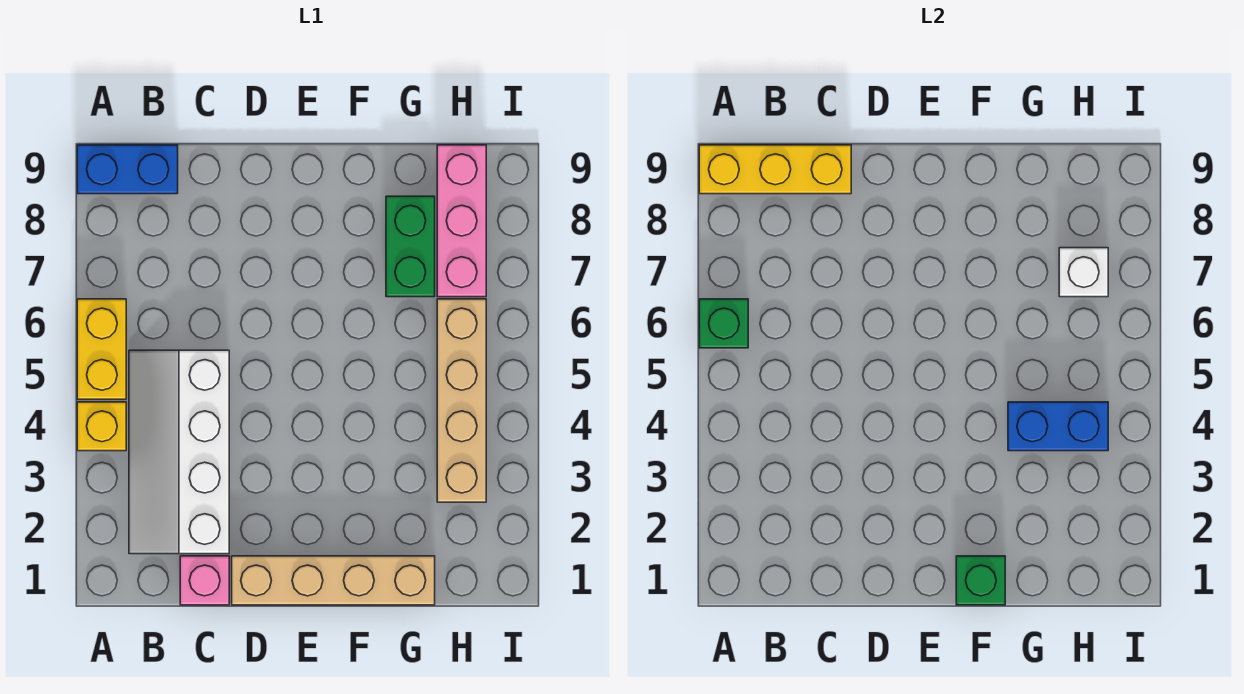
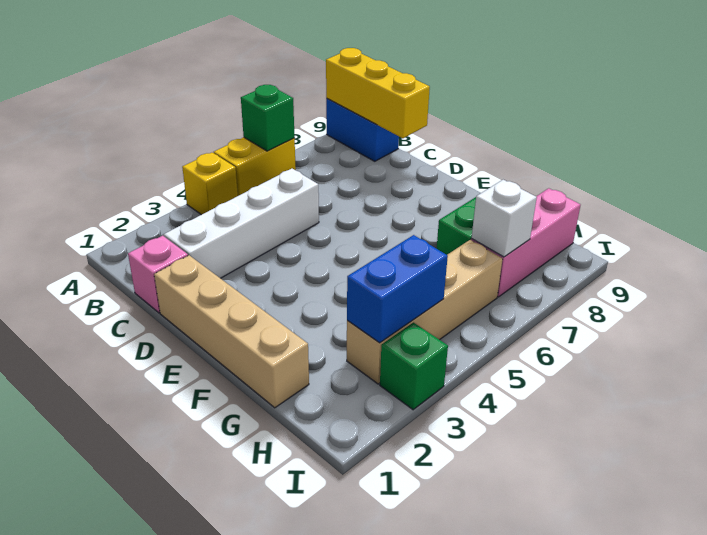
green brick F1 level 2 -> green brick I3 level 1
blue brick G4:H4 level 2 -> blue brick H3:H4 level 2

